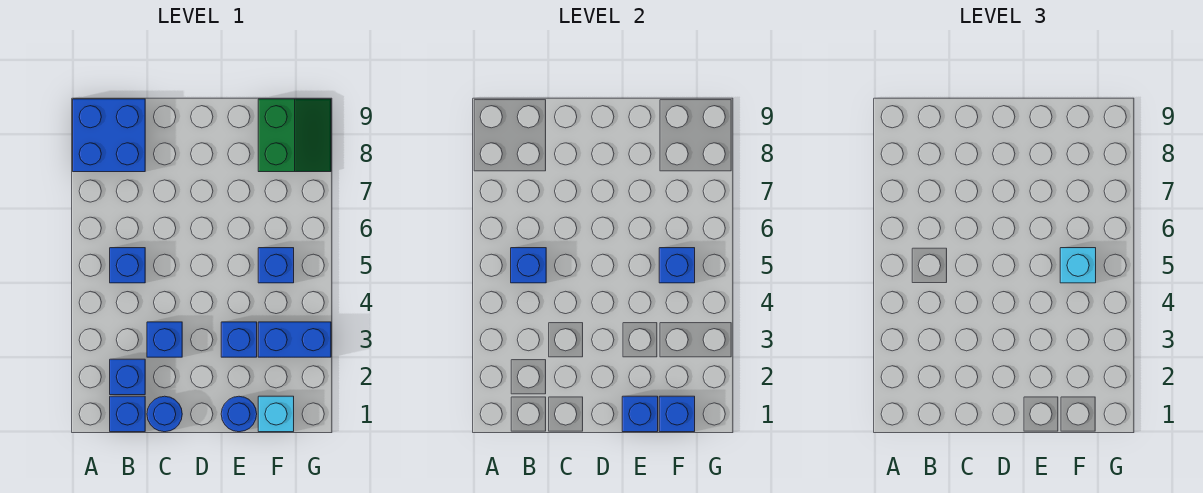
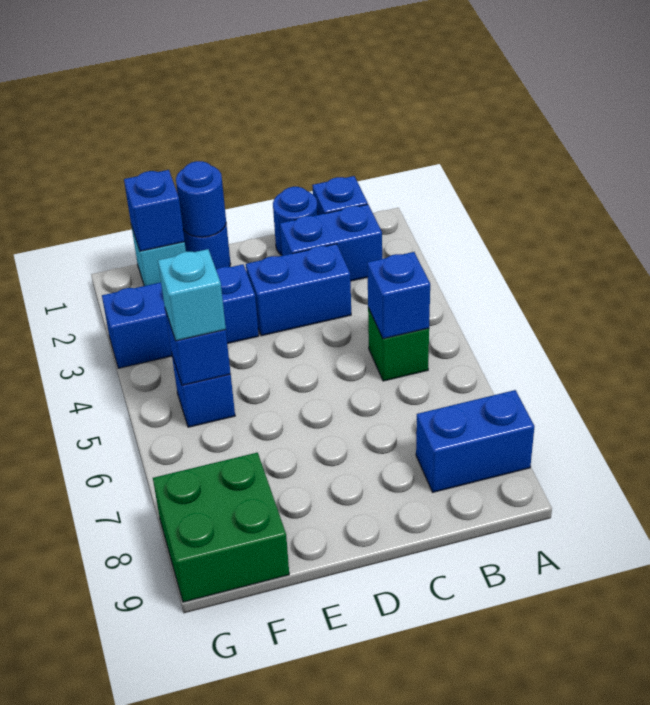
blue brick A8:B9 level 1 -> blue brick A8:B8 level 1
blue brick B2 level 1 -> blue brick B2:C2 level 1
blue brick B5 level 1 -> green brick B5 level 1
blue brick C3 level 1 -> blue brick C3:D3 level 1
blue brick E1 level 2 -> blue round brick E1 level 2
green slope F8:G9 level 1 top F -> green brick F8:G9 level 1

